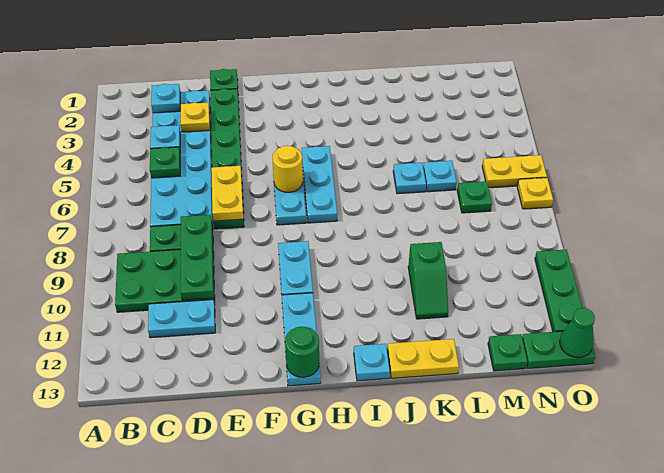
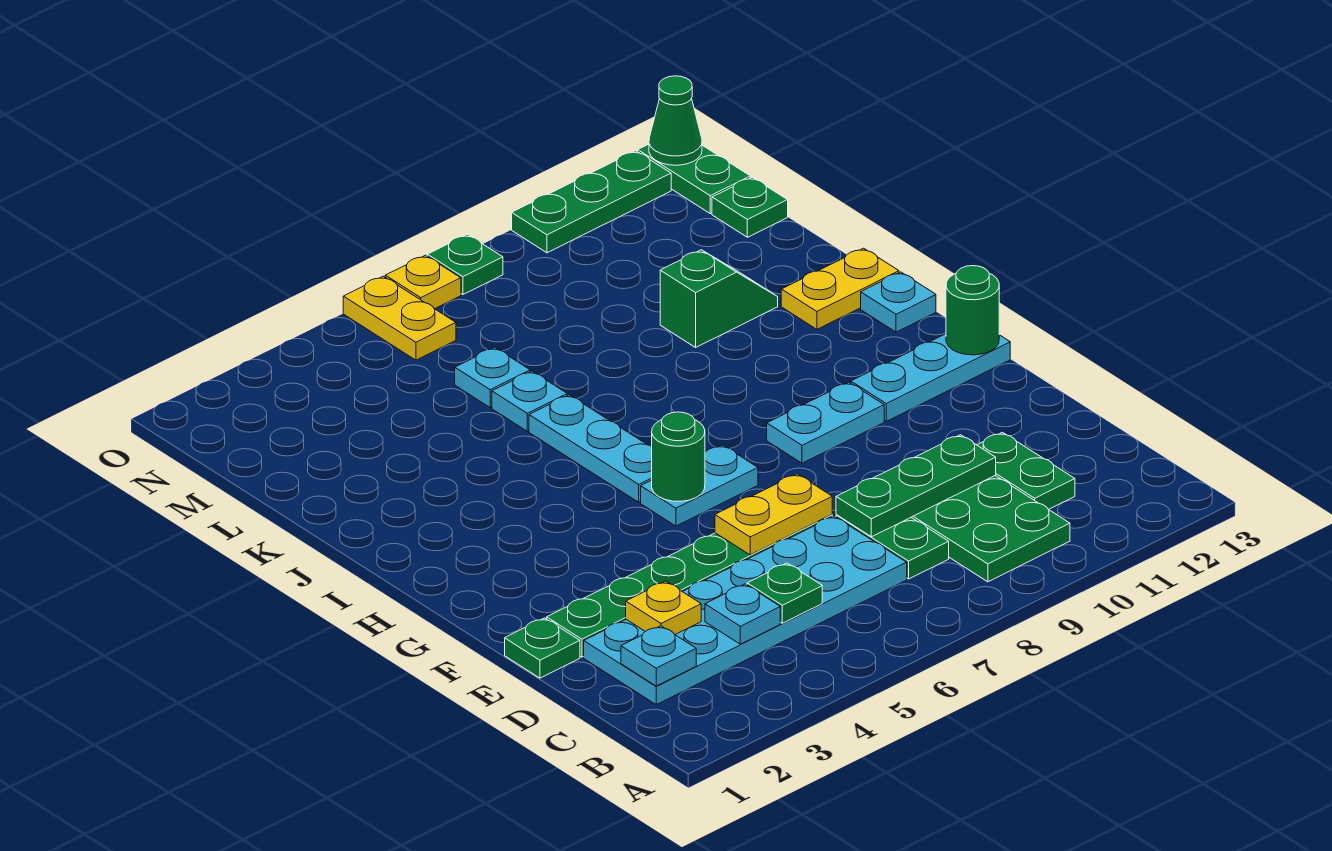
cyan plate C11:D11 level 1 -> green plate C11:D11 level 1
yellow round brick G6 level 2 -> green round brick G6 level 2
cyan plate H5:H7 level 1 -> cyan plate H6:J6 level 1
yellow plate J13:K13 level 1 -> yellow plate J12:J13 level 1
green plate M7 level 1 -> green plate O8 level 1

